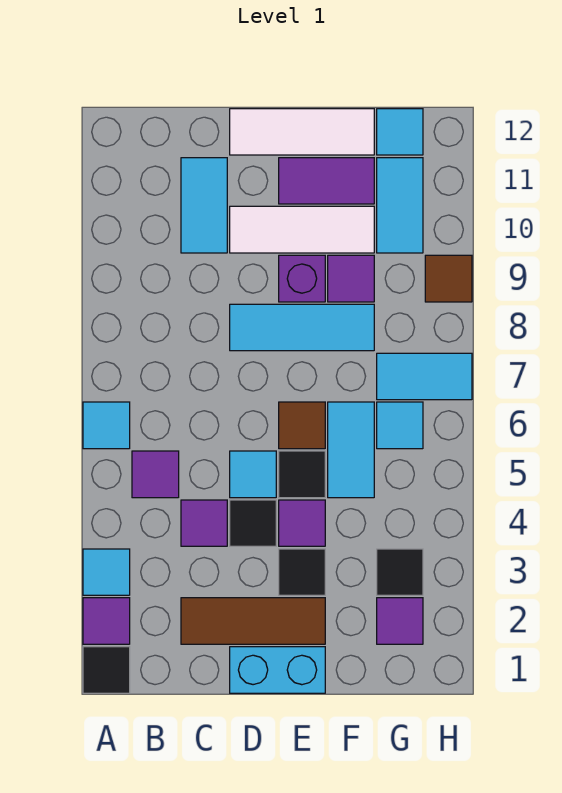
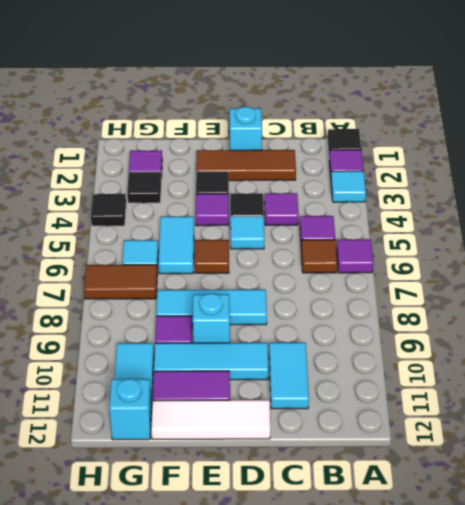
cyan tile A6 level 1 -> purple tile A6 level 1
cyan brick D1:E1 level 1 -> cyan brick D1 level 1
white tile D10:F10 level 1 -> cyan tile D10:F10 level 1
black tile E5 level 1 -> black tile H4 level 1
purple brick E9 level 1 -> cyan brick E9 level 1
cyan tile G7:H7 level 1 -> brown tile G7:H7 level 1
cyan tile G12 level 1 -> cyan brick G12 level 1
brown tile H9 level 1 -> brown tile B6 level 1

